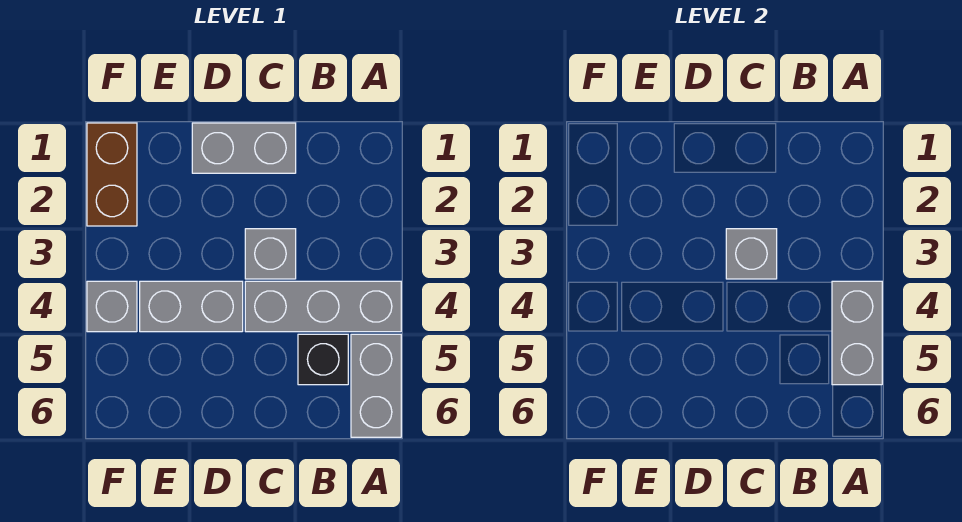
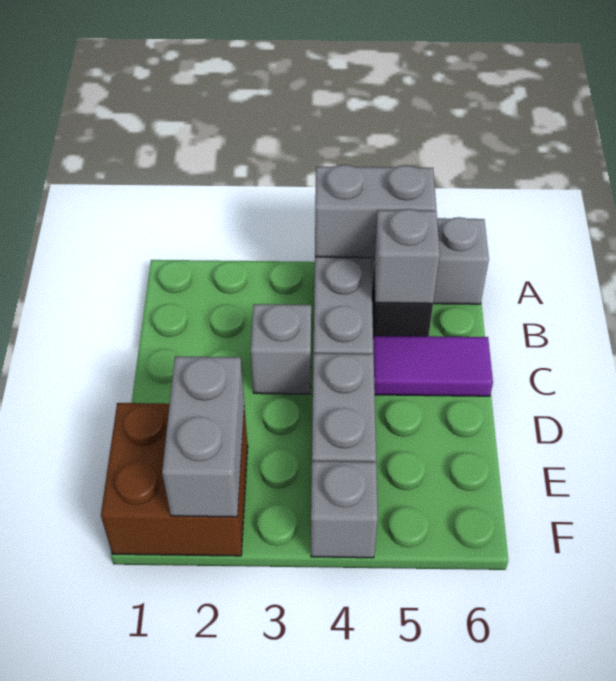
grey brick C1:D1 level 1 -> grey brick E2:F2 level 2
grey brick C3 level 2 -> grey brick B5 level 2
none -> purple tile C5:C6 level 1
brown brick F1:F2 level 1 -> brown brick E1:F2 level 1

